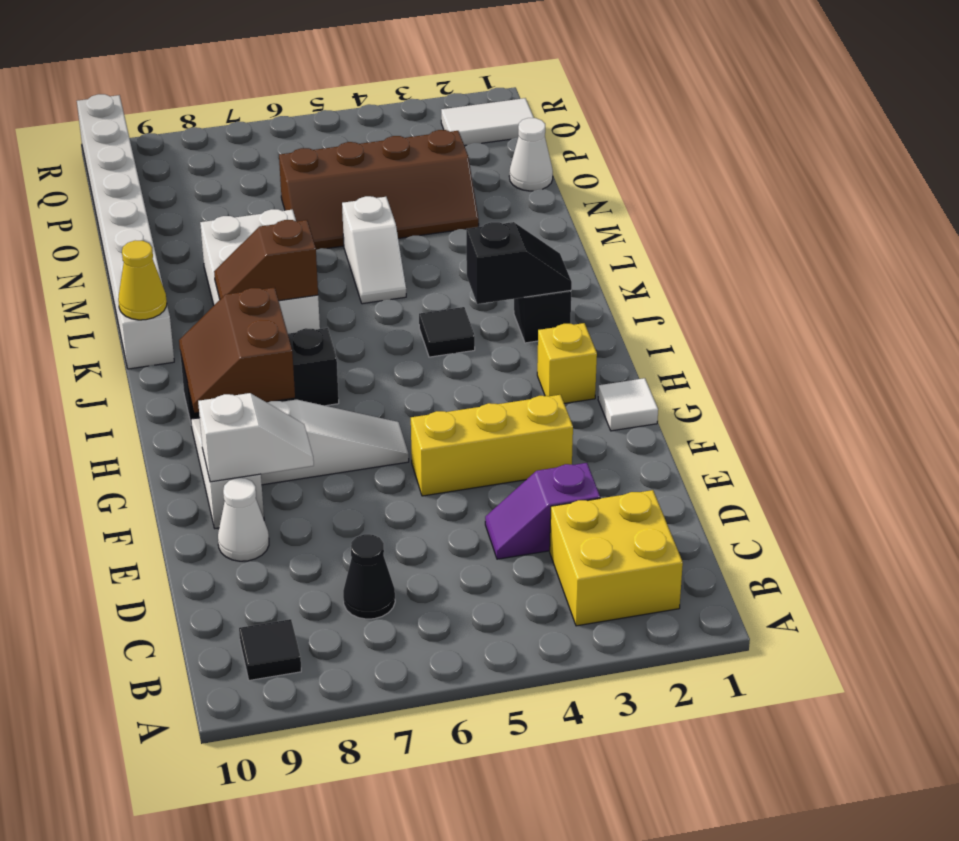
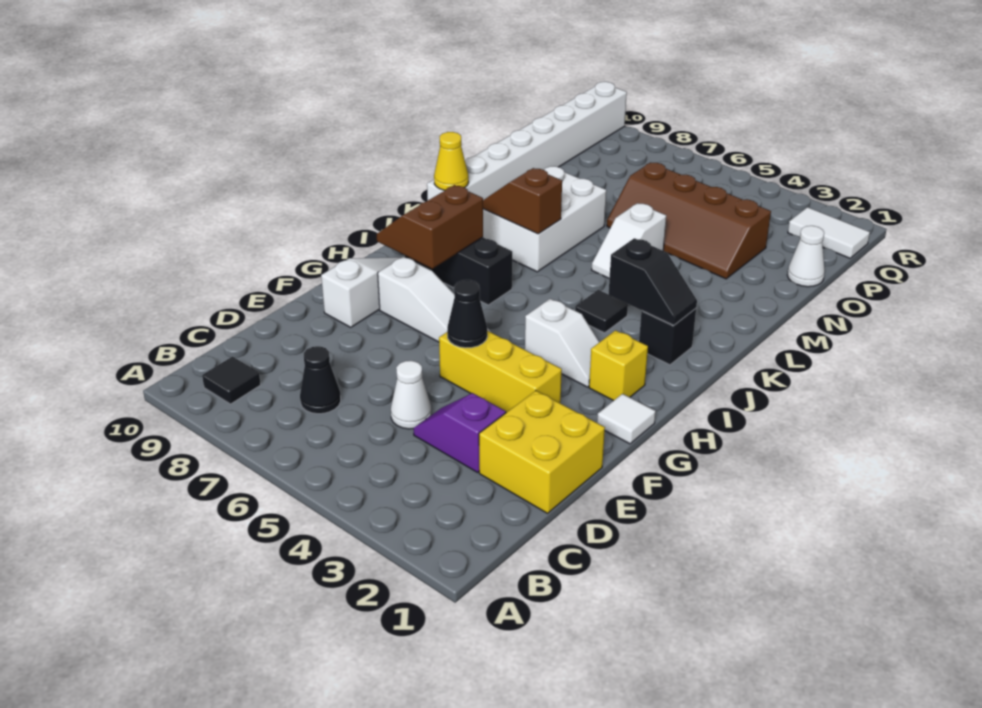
yellow brick B2:C3 level 1 -> yellow brick D1:E2 level 1
white cone E9 level 1 -> white cone D5 level 1
none -> black cone F5 level 2
white slope F8:F9 level 2 top 9 -> white slope H3:H4 level 1 top 4

